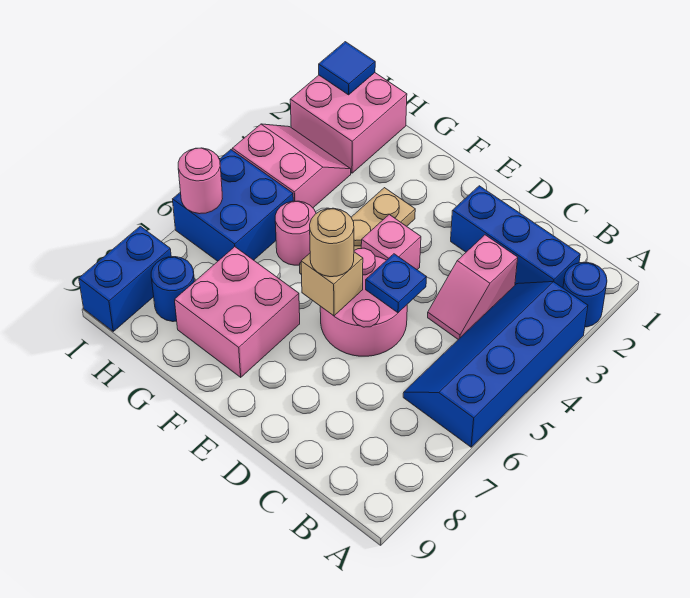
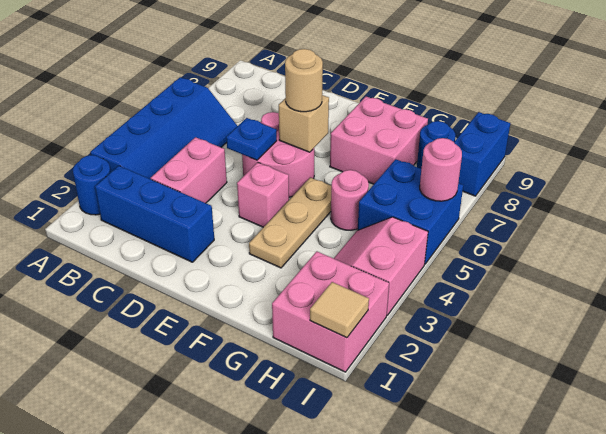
pink slope C3:C4 level 1 top 3 -> pink brick C3:C4 level 1
pink slope H3:I4 level 1 top 4 -> pink slope H3:I4 level 1 top I
blue tile I1 level 2 -> tan tile I1 level 2

